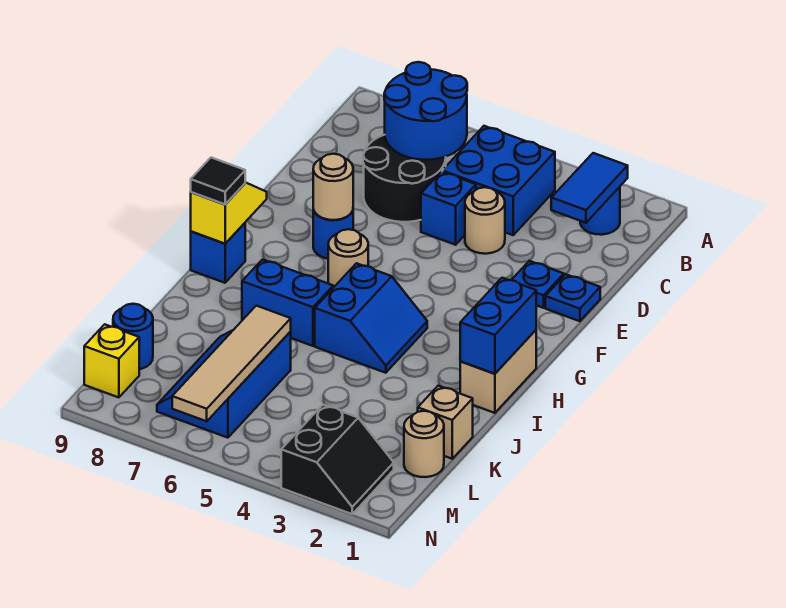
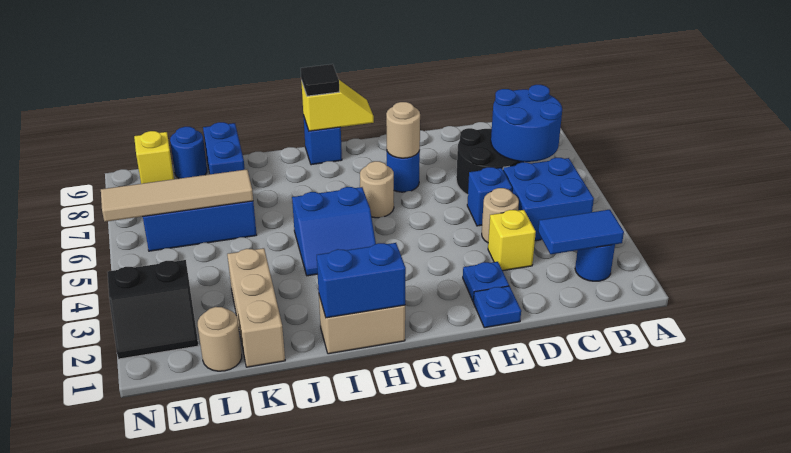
none -> yellow brick D3 level 1
blue brick I6:I7 level 1 -> blue brick K8:K9 level 1
tan brick K1 level 1 -> tan brick K1:K3 level 1

